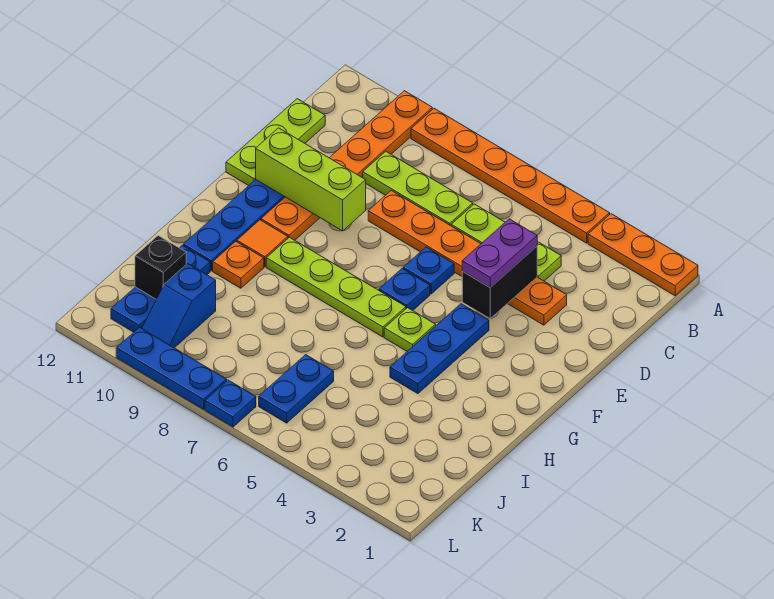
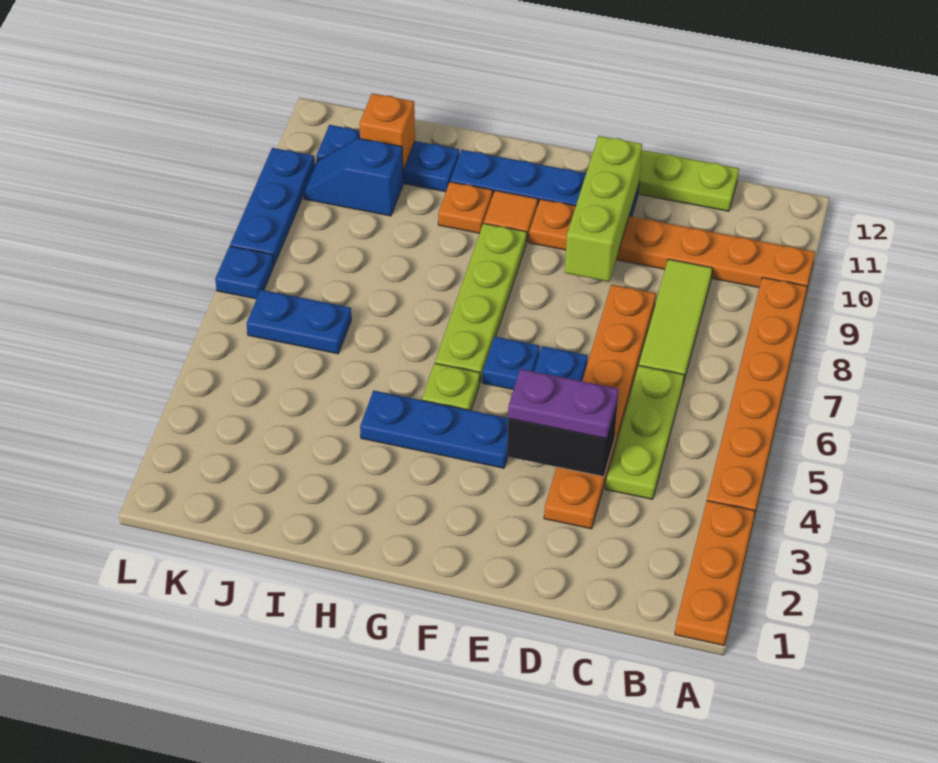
lime plate C7:C9 level 1 -> lime tile C7:C9 level 1
black brick J11 level 2 -> orange brick J11 level 2

